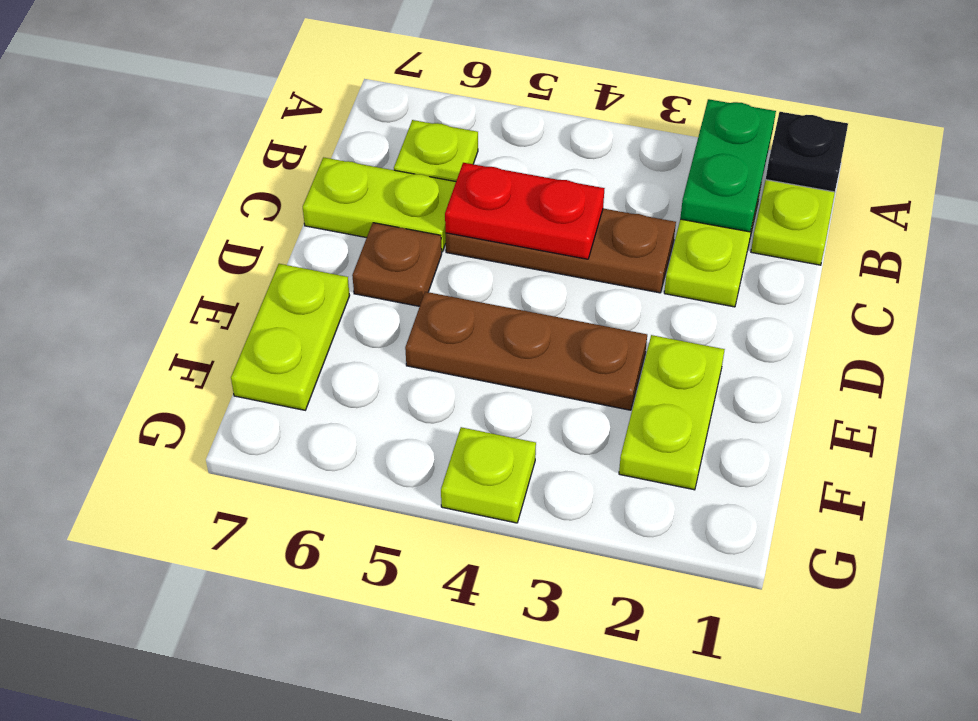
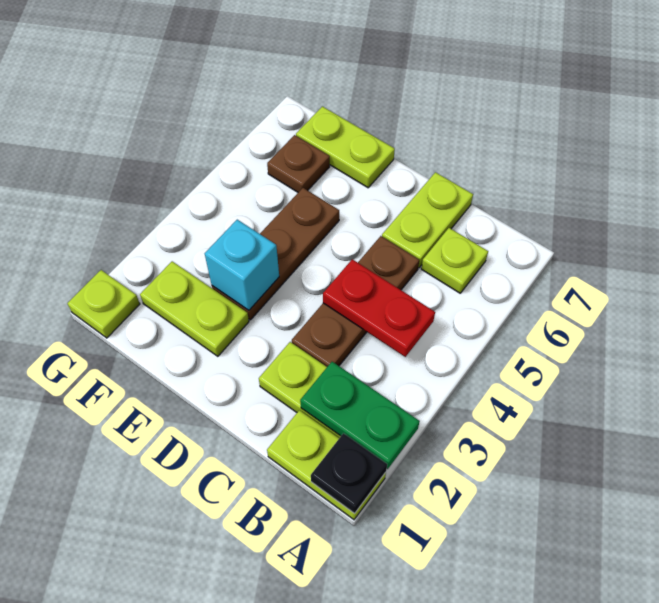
red plate C4:C5 level 2 -> red plate B4:C4 level 2
brown plate D6 level 1 -> brown plate F6 level 1
none -> cyan brick E3 level 2
lime plate G4 level 1 -> lime plate G1 level 1

